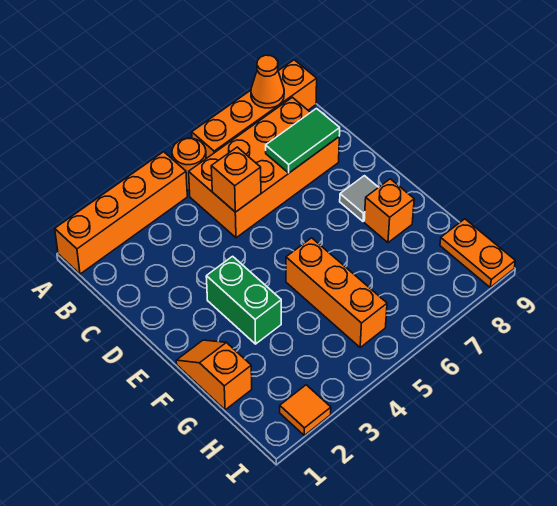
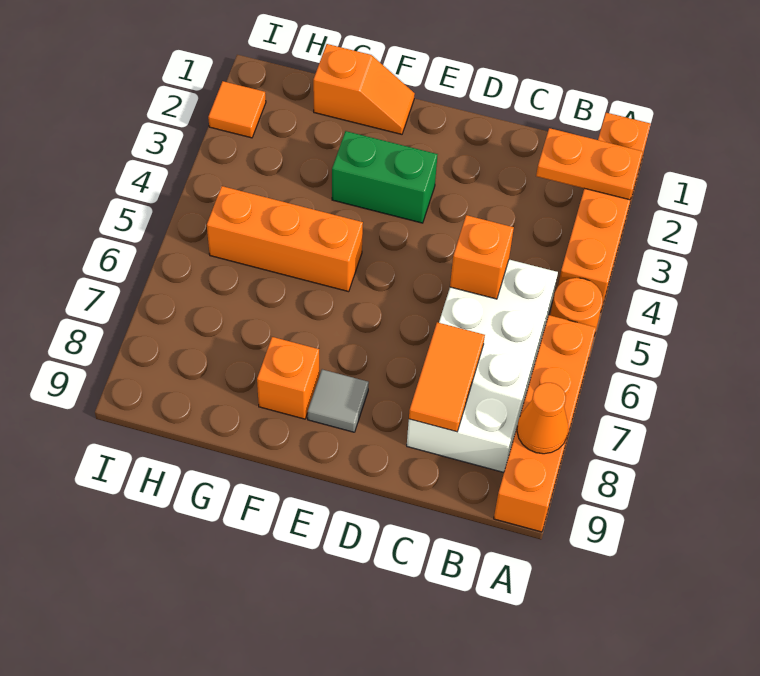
orange brick B5:C8 level 1 -> white brick B5:C8 level 1
green tile C7:C8 level 2 -> orange tile C7:C8 level 2
orange plate H9:I9 level 1 -> orange plate A2:B2 level 2

